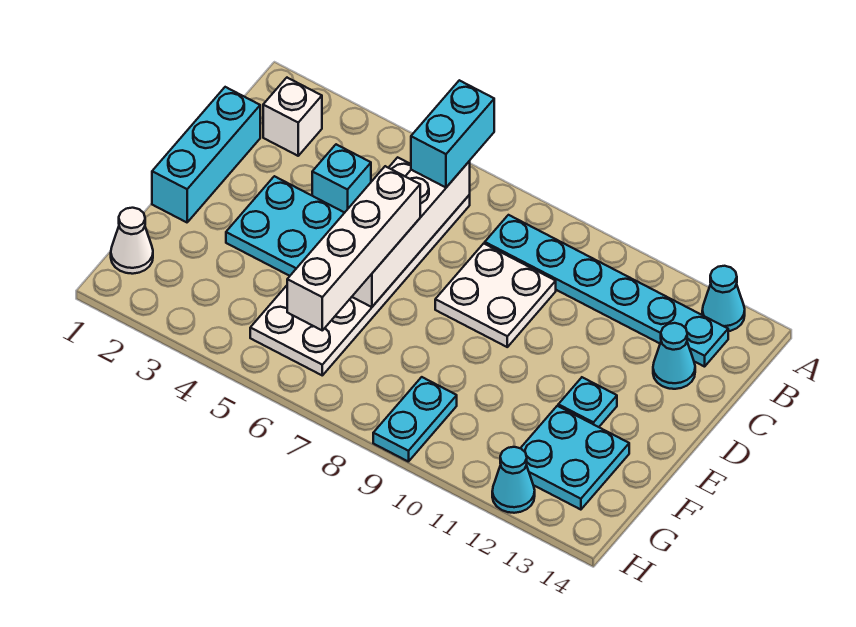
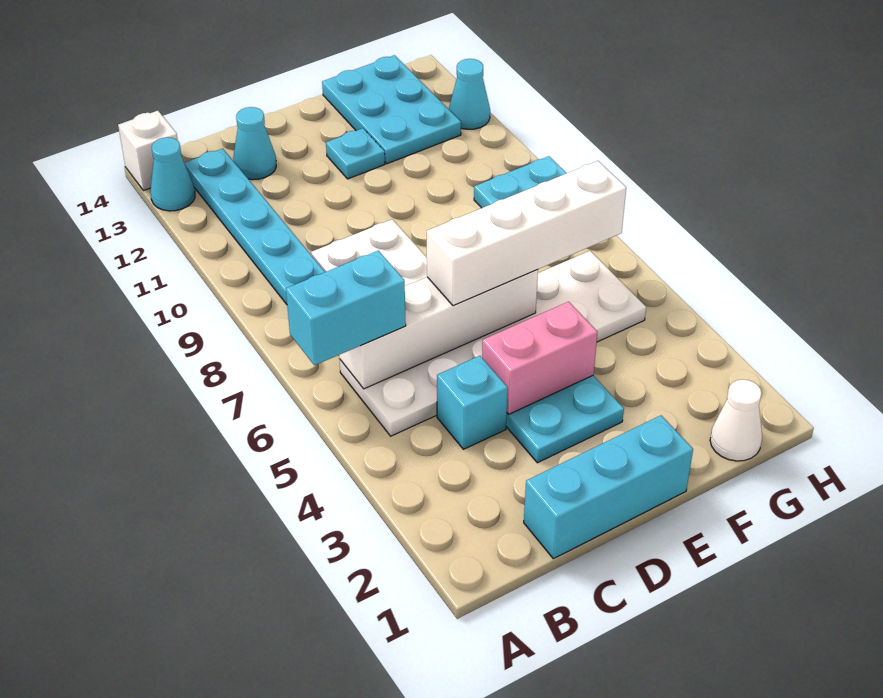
white brick B2 level 1 -> white brick A14 level 1
none -> pink brick D4:E4 level 2
cyan plate F12:G13 level 1 -> cyan plate F12:G14 level 1

